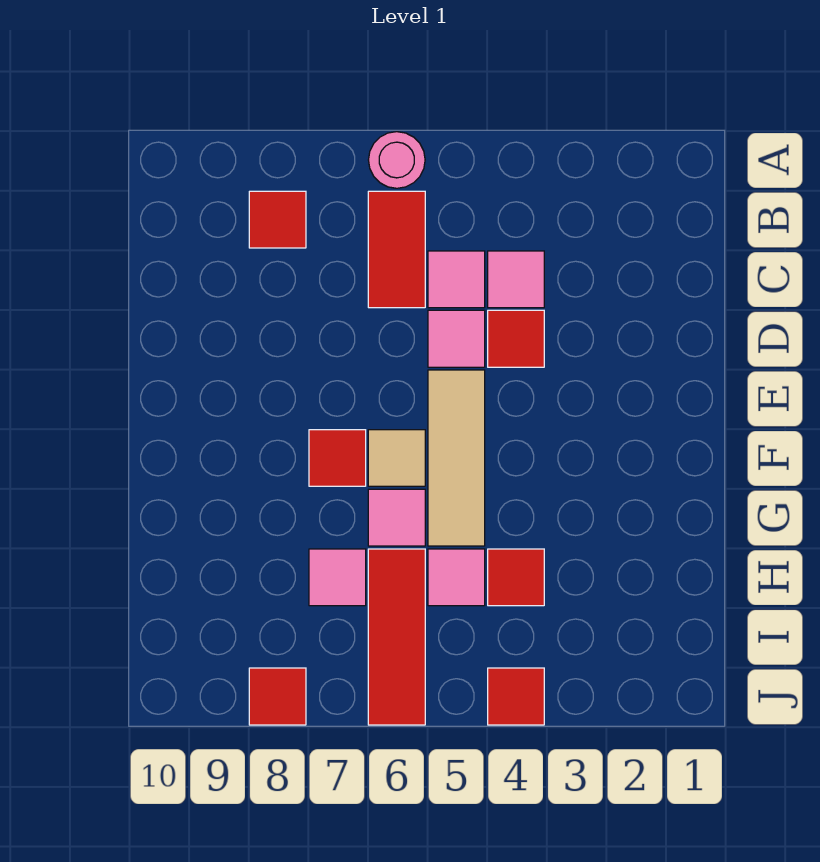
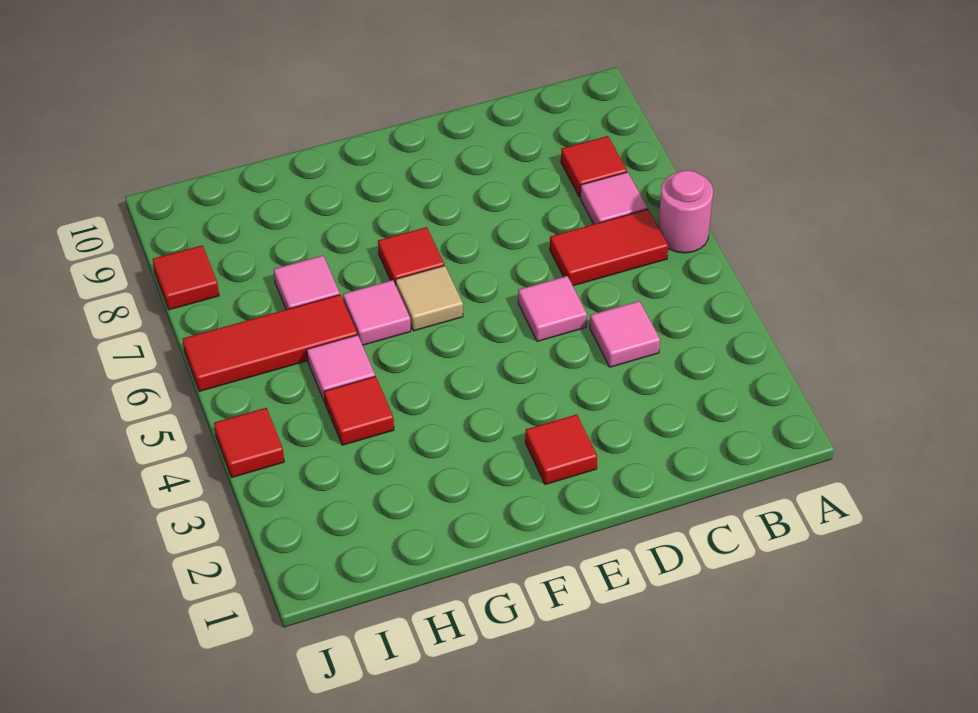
pink tile C5 level 1 -> pink tile B7 level 1
red tile D4 level 1 -> red tile E2 level 1
tan tile E5:G5 level 1 -> none

